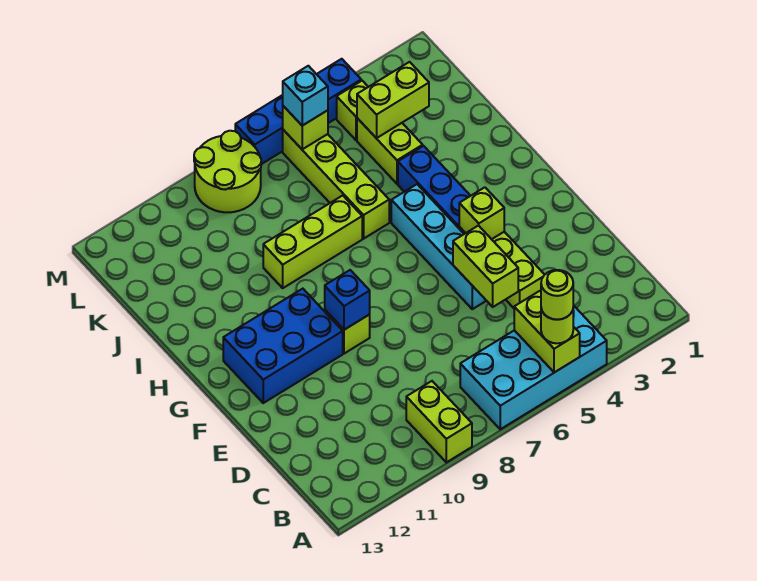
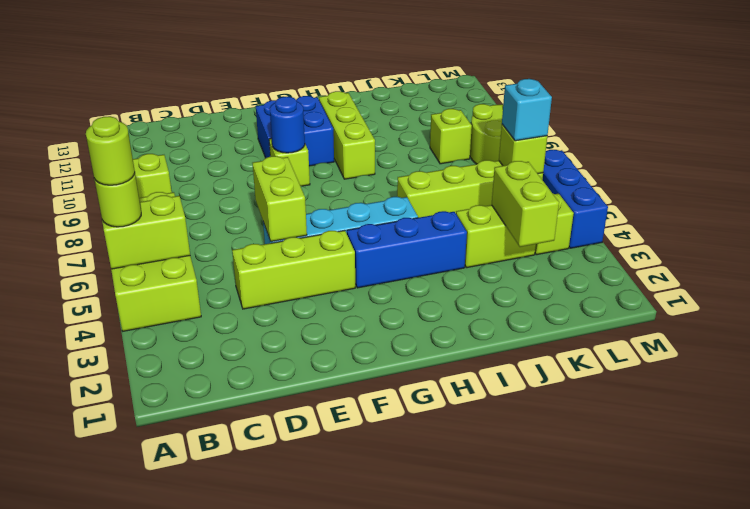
cyan brick A4:B7 level 1 -> lime brick A4:B7 level 1
lime brick D5:E5 level 2 -> lime brick E5:E6 level 2
lime brick F4 level 2 -> lime brick K9 level 1
blue brick F9 level 2 -> blue round brick F9 level 2
blue brick F10:G12 level 1 -> blue brick F10:G11 level 1
lime brick I7:I9 level 1 -> lime brick H9:H11 level 1
blue brick M4:M7 level 1 -> blue brick M4:M6 level 1

